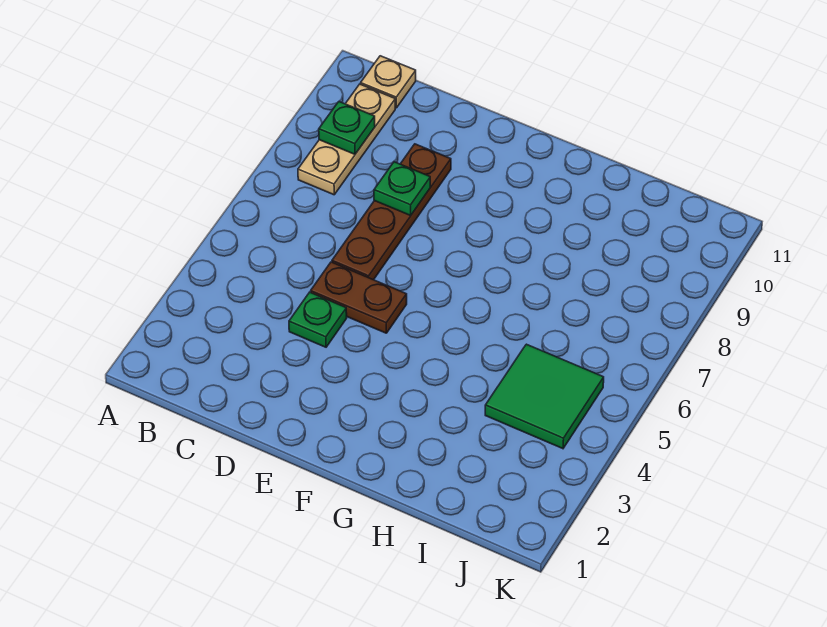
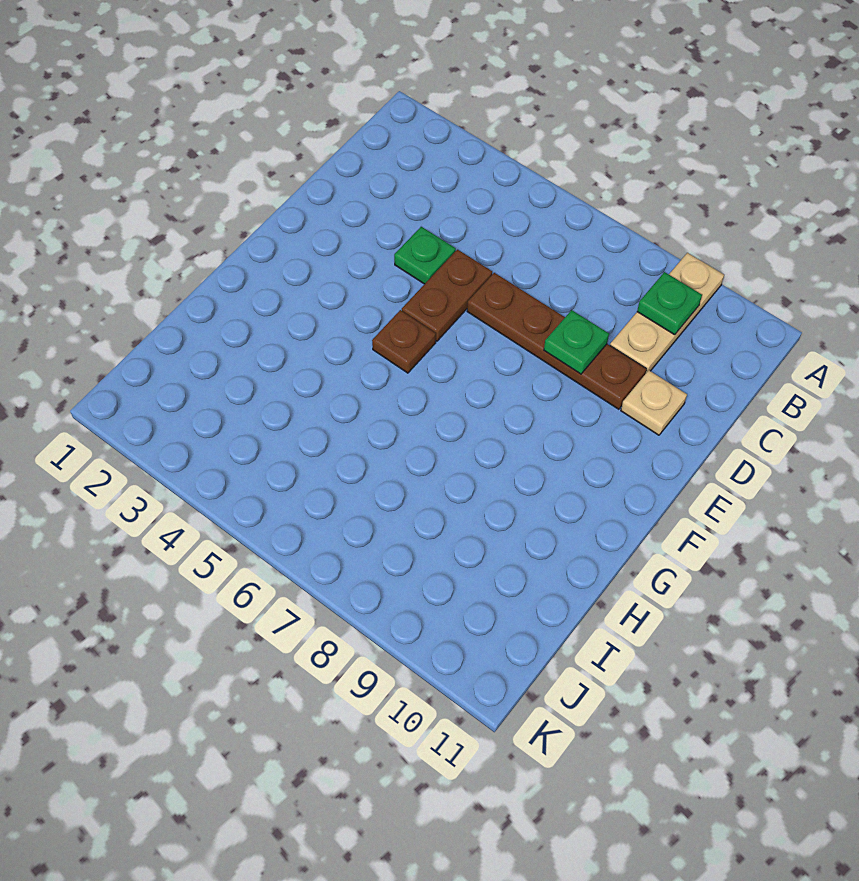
tan plate B8:B10 level 1 -> tan plate A9:C9 level 1
tan plate B11 level 1 -> tan plate D10 level 1
none -> brown plate F5 level 1
green tile I4:J5 level 1 -> none

